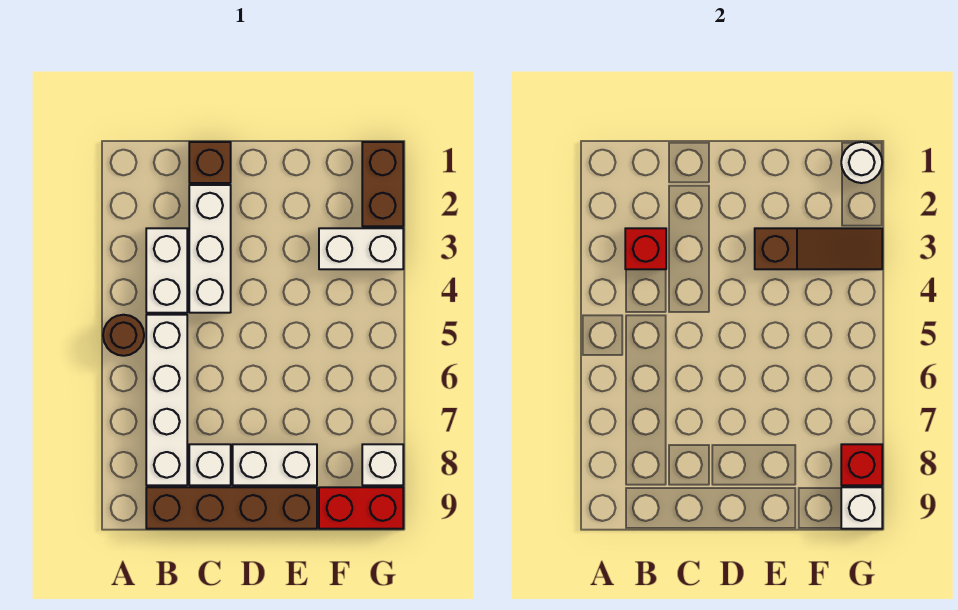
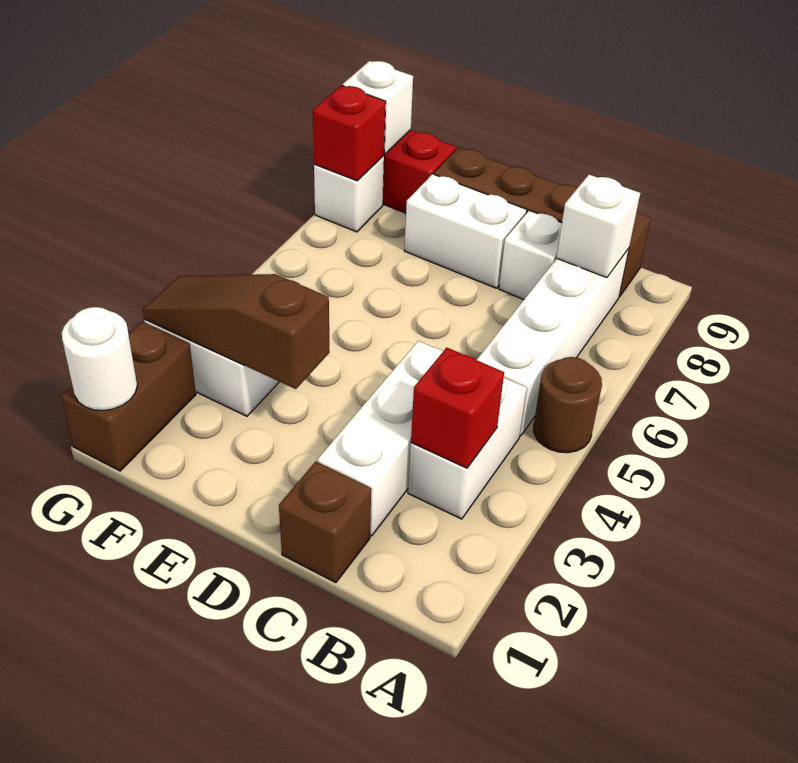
none -> white brick B8 level 2

